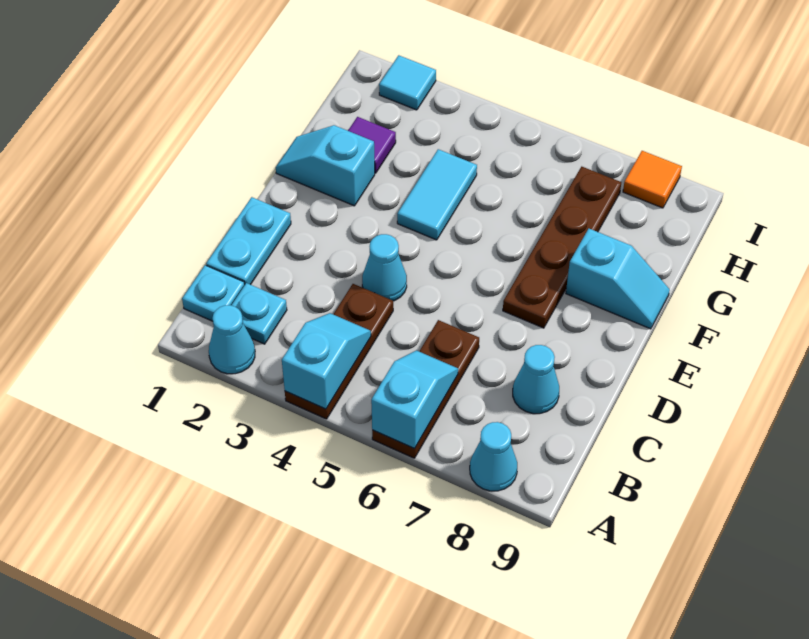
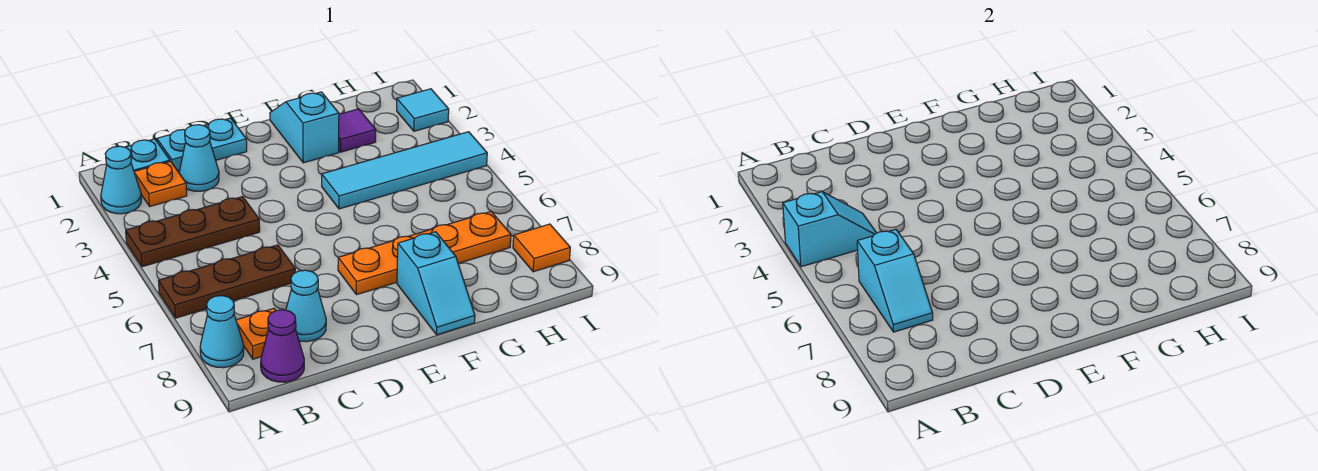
cyan slope A6:B6 level 2 top A -> cyan slope B6:B7 level 2 top 6
cyan plate B2 level 1 -> orange plate B2 level 1
none -> orange plate B8 level 1
none -> purple cone B9 level 1
cyan cone D4 level 1 -> cyan cone C2 level 1
brown plate E7:H7 level 1 -> orange plate E7:H7 level 1
cyan tile F4:G4 level 1 -> cyan tile F4:I4 level 1

